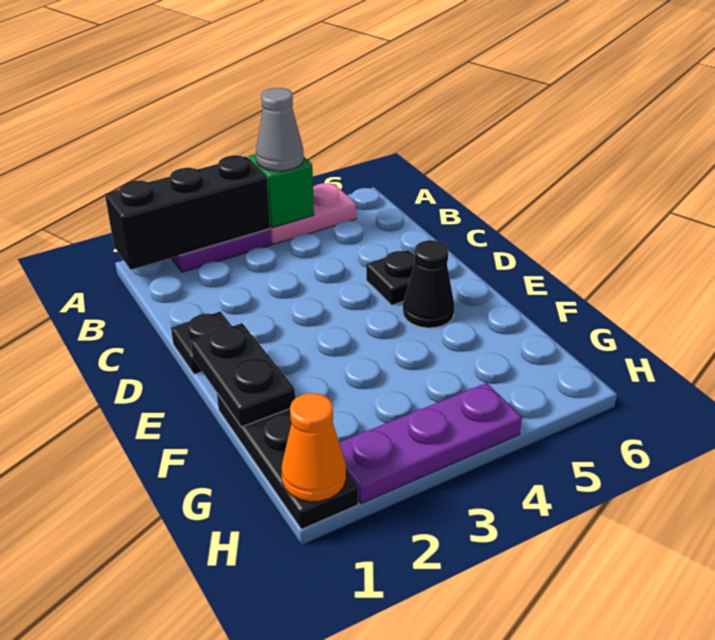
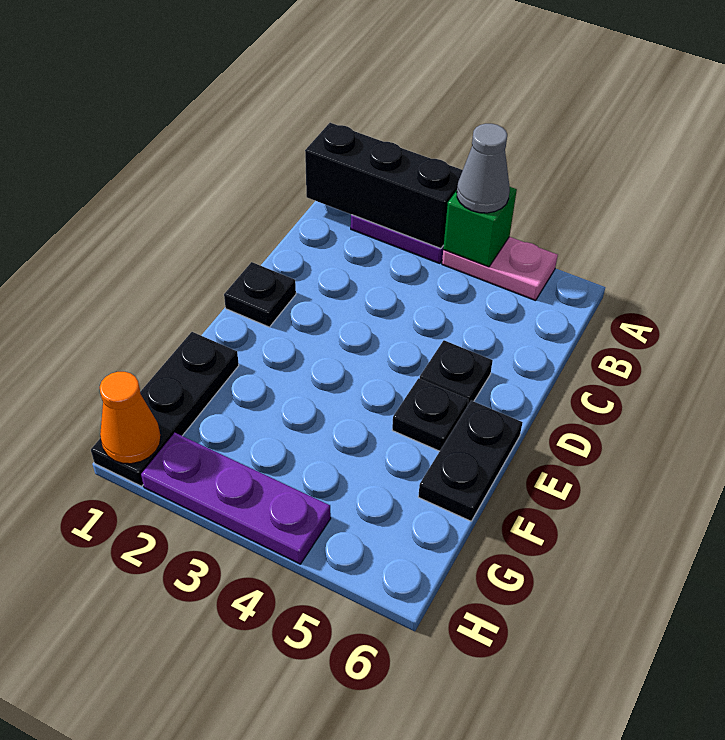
black plate E1:F1 level 2 -> black plate E6:F6 level 1
black cone E5 level 1 -> black plate E5 level 1

